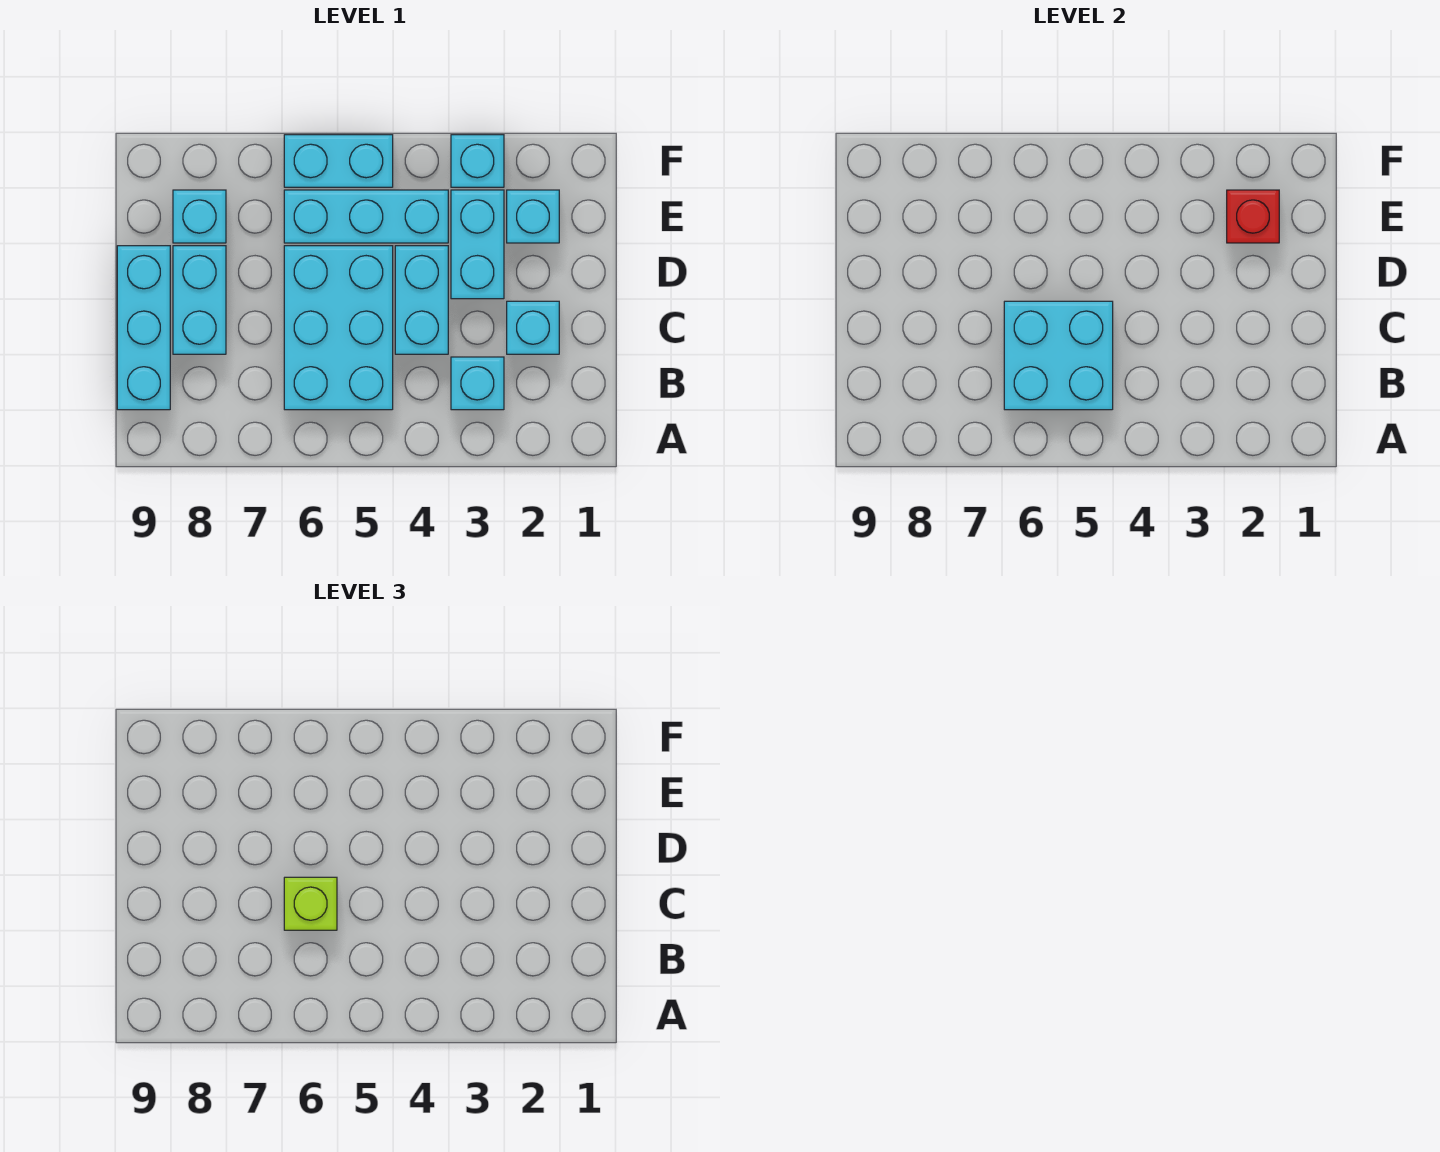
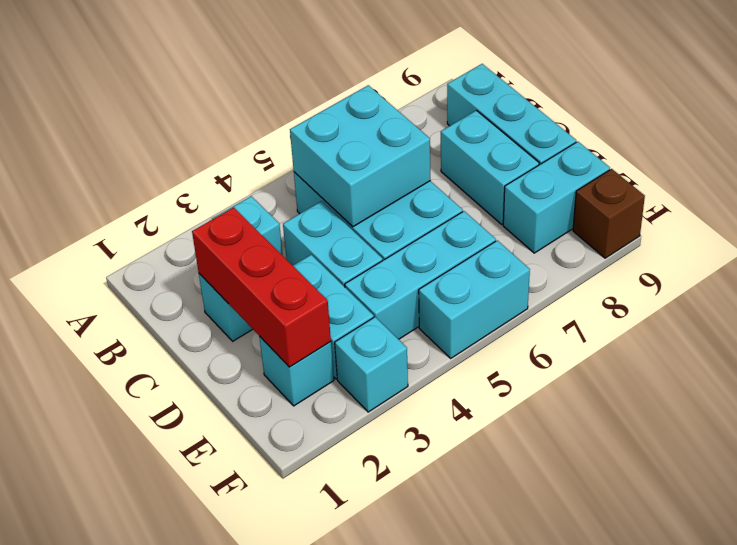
lime brick C6 level 3 -> none
red brick E2 level 2 -> red brick C2:E2 level 2
cyan brick E8 level 1 -> cyan brick E8:E9 level 1
none -> brown brick F9 level 1

